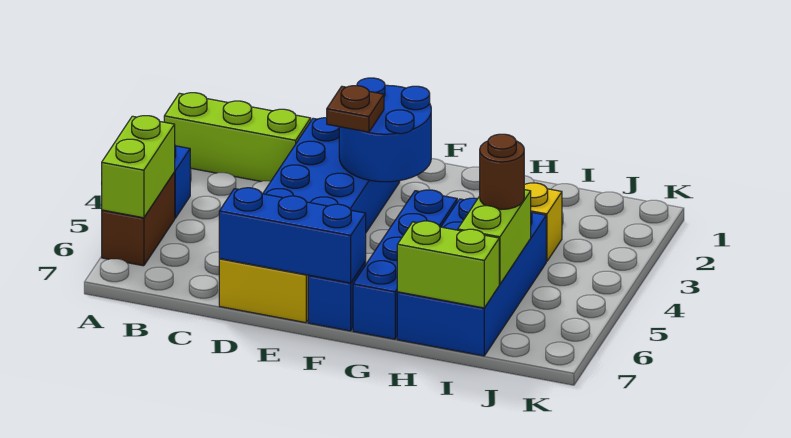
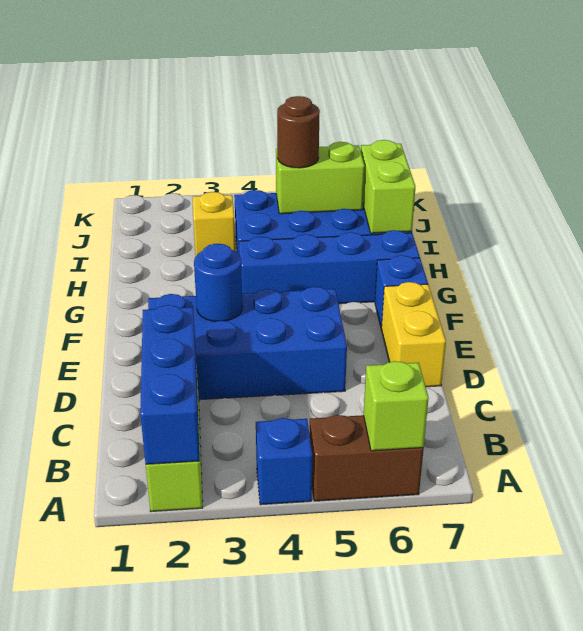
lime brick A5:A6 level 2 -> lime brick A6 level 2
blue brick D7:F7 level 2 -> blue brick A2:C2 level 2
blue round brick E2:F3 level 2 -> blue round brick E3 level 2
brown plate E3 level 3 -> none

